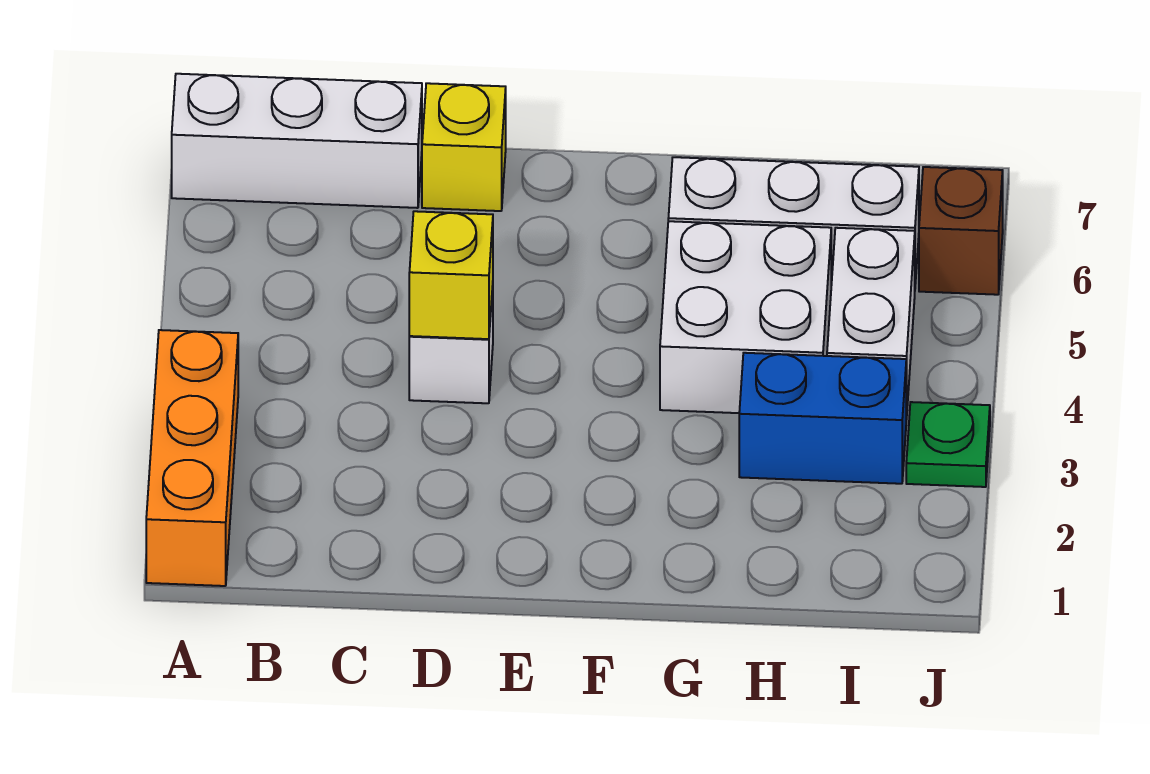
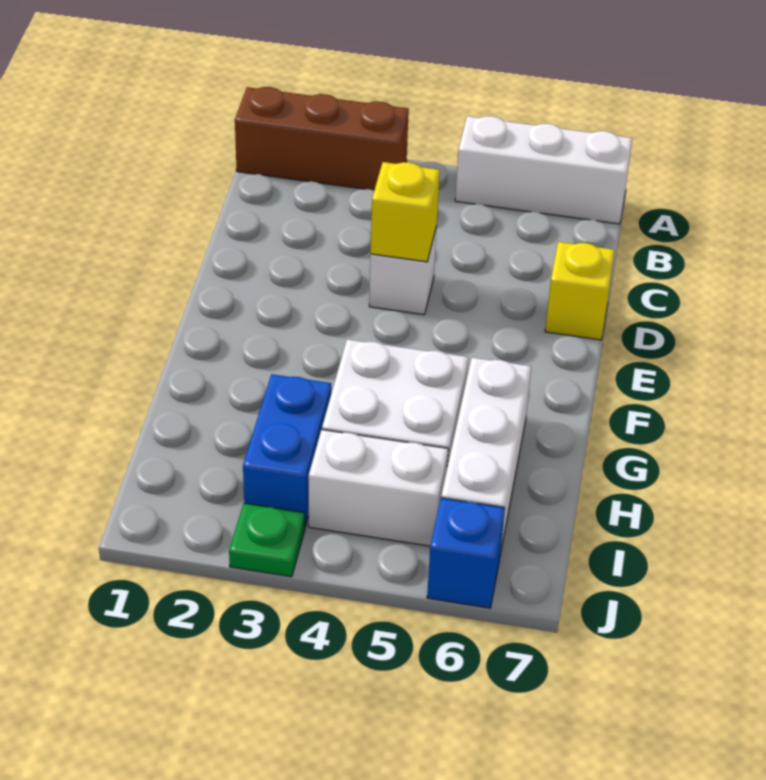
orange brick A1:A3 level 1 -> brown brick A1:A3 level 1
white brick A7:C7 level 1 -> white brick A5:A7 level 1
brown brick J6 level 1 -> blue brick J6 level 1

